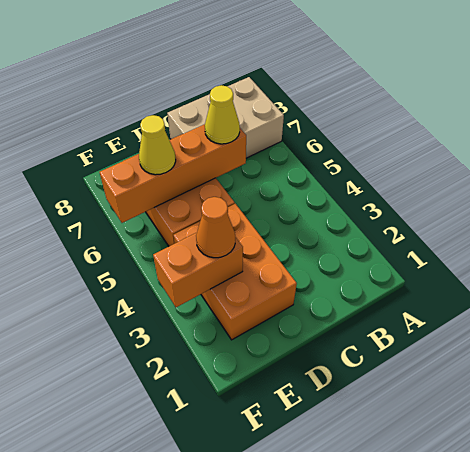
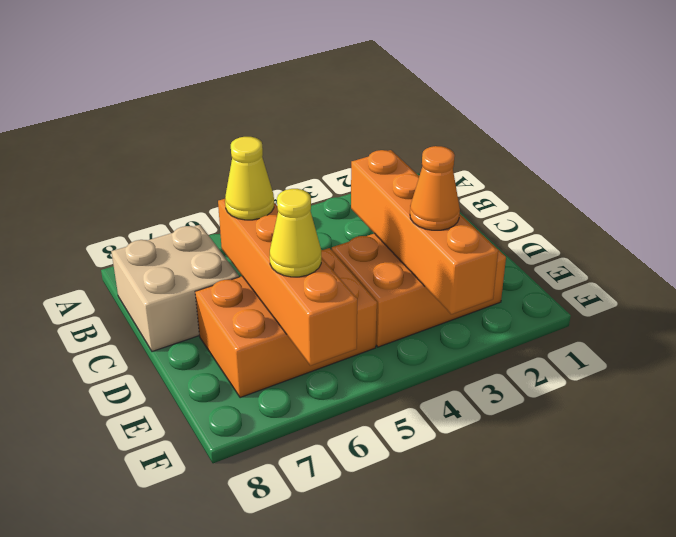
tan brick A7:C8 level 1 -> tan brick B7:C8 level 1
orange brick E3:F3 level 2 -> orange brick C3:F3 level 2

